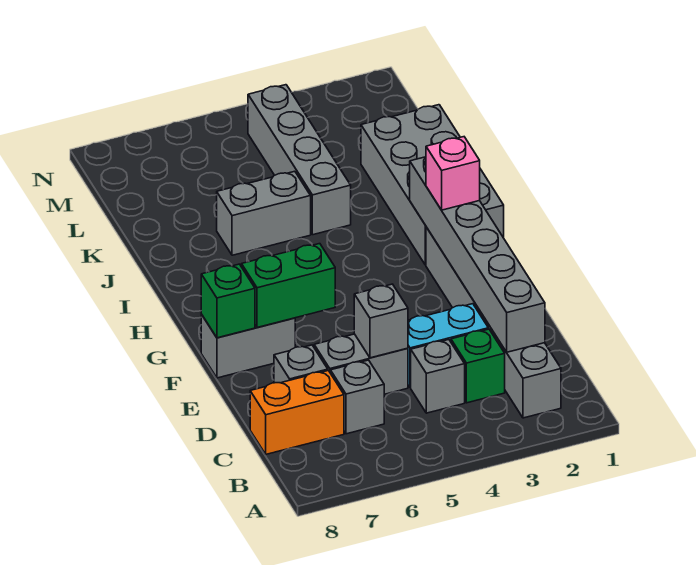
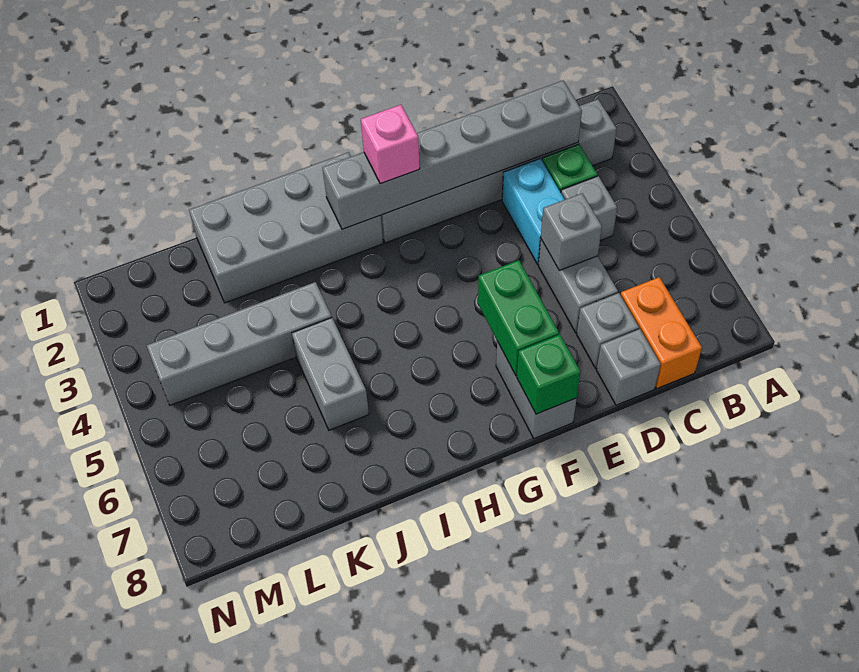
grey brick C6 level 1 -> grey brick D8 level 1

